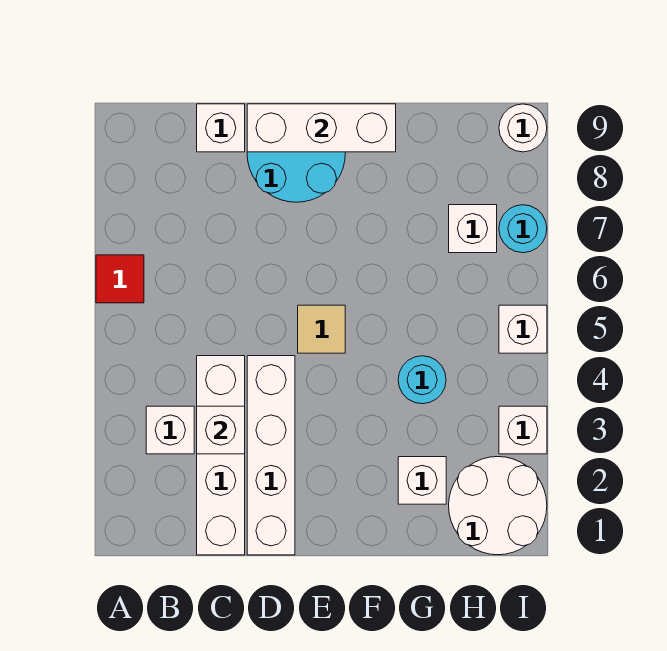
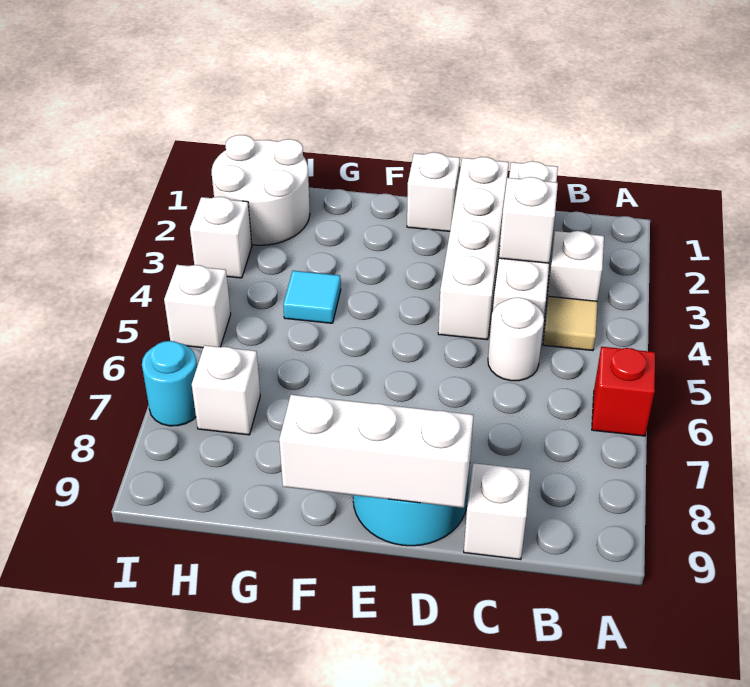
red tile A6 level 1 -> red brick A6 level 1
tan tile E5 level 1 -> tan tile B4 level 1
white brick G2 level 1 -> white brick E1 level 1
cyan round brick G4 level 1 -> cyan tile G4 level 1
white round brick I9 level 1 -> white round brick C5 level 1

